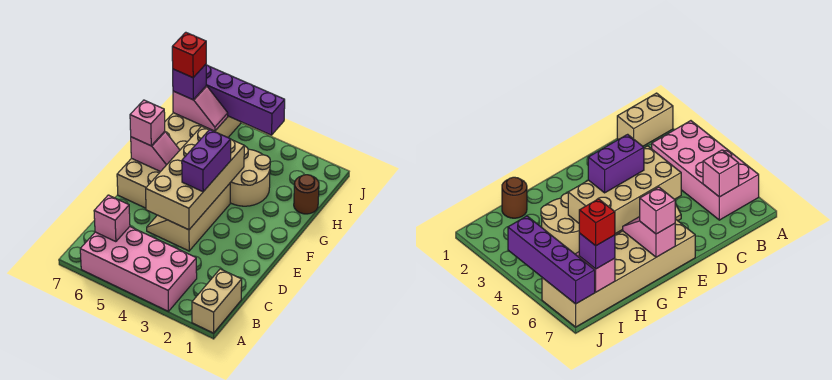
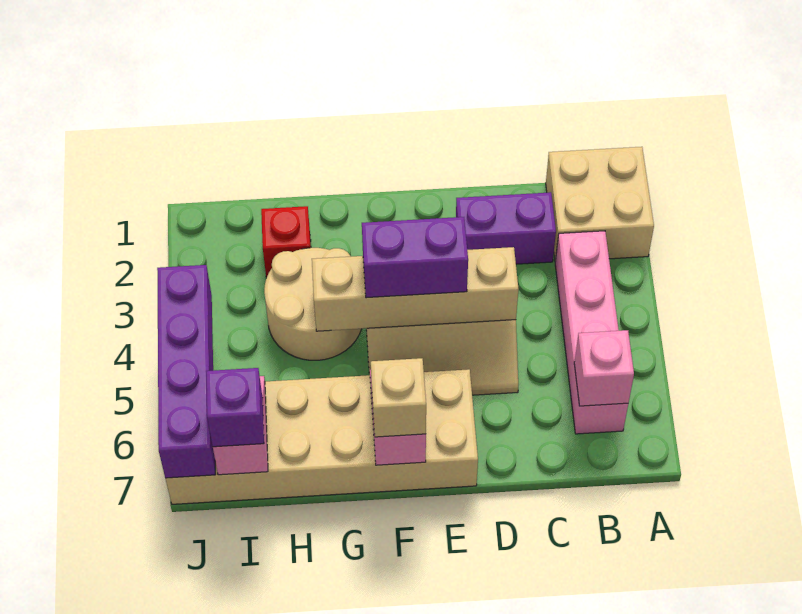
tan brick A1:B1 level 1 -> tan brick A1:B2 level 1
pink brick A3:B6 level 1 -> pink brick B3:B6 level 1
none -> purple brick C2:D2 level 1
tan brick D4:G5 level 2 -> tan brick D4:G4 level 2
pink brick F7 level 3 -> tan brick F7 level 3
brown round brick H1 level 1 -> none
red brick I7 level 4 -> red brick H2 level 1

